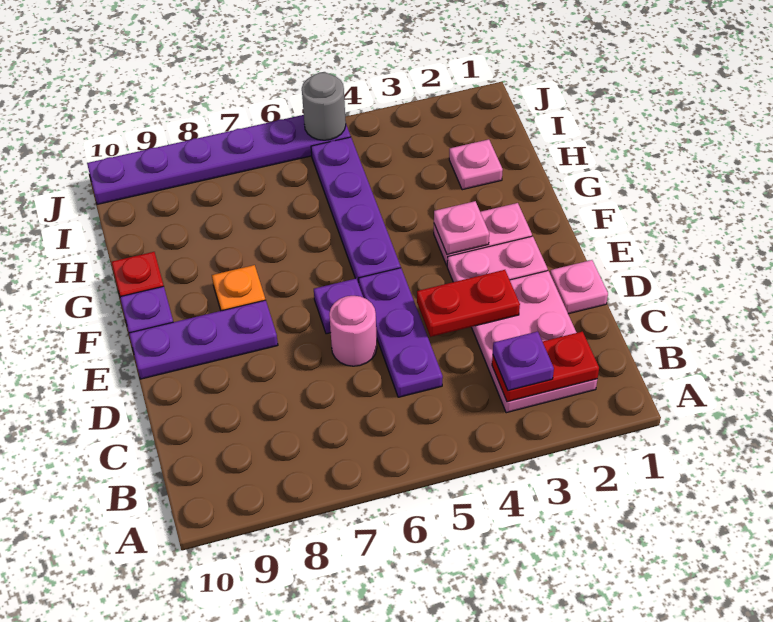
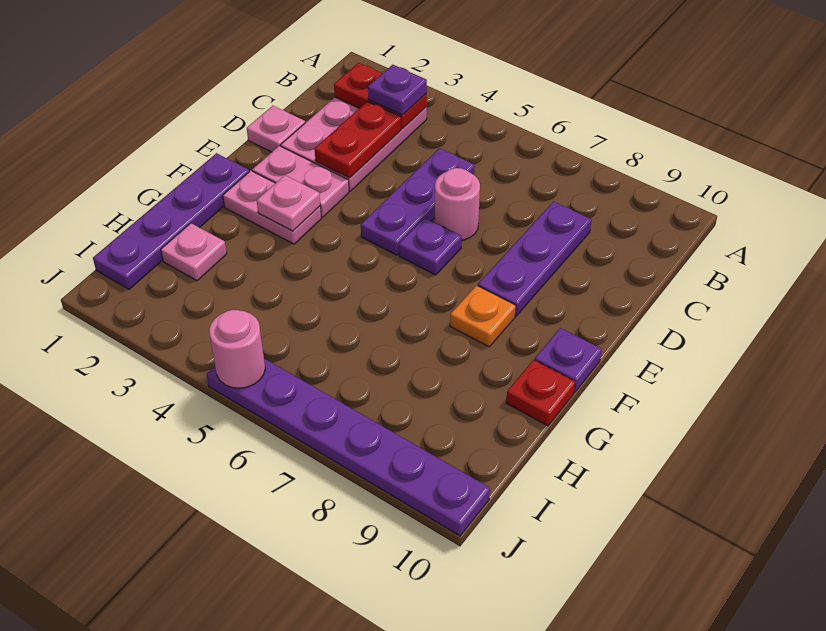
red plate D3:D4 level 2 -> red plate C3:D3 level 2
purple plate E8:E10 level 1 -> purple plate C8:E8 level 1
purple plate F5:I5 level 1 -> purple plate F1:I1 level 1
grey round brick J5 level 2 -> pink round brick J5 level 2

